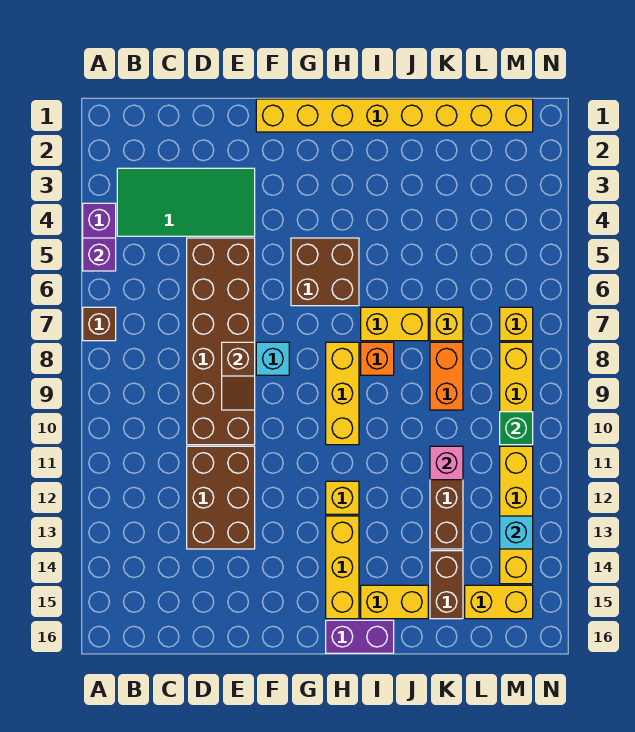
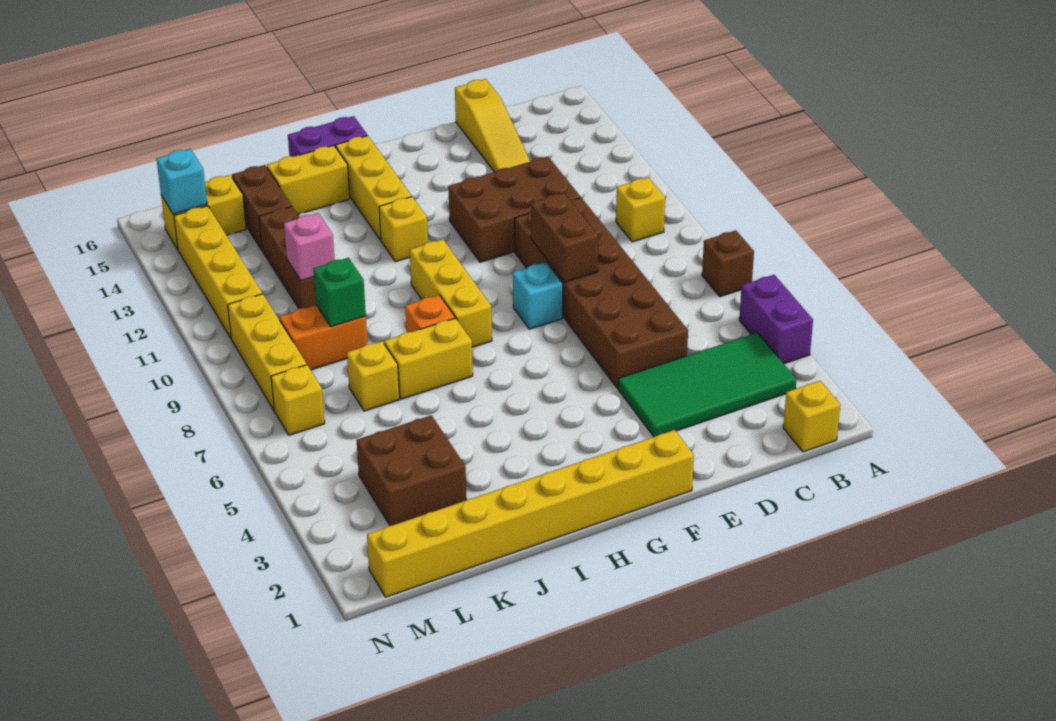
purple brick A5 level 2 -> none
none -> yellow brick B1 level 1
none -> yellow brick B10 level 1
brown brick D11:E13 level 1 -> brown brick D11:F12 level 1
none -> yellow slope D14:D16 level 1 top 16
brown slope E8:E9 level 2 top 8 -> brown brick E8:E9 level 2
brown brick G5:H6 level 1 -> brown brick K3:L4 level 1
orange brick K8:K9 level 1 -> orange brick K9:L9 level 1
green brick M10 level 2 -> green brick K9 level 2
cyan brick M13 level 2 -> cyan brick M15 level 2

